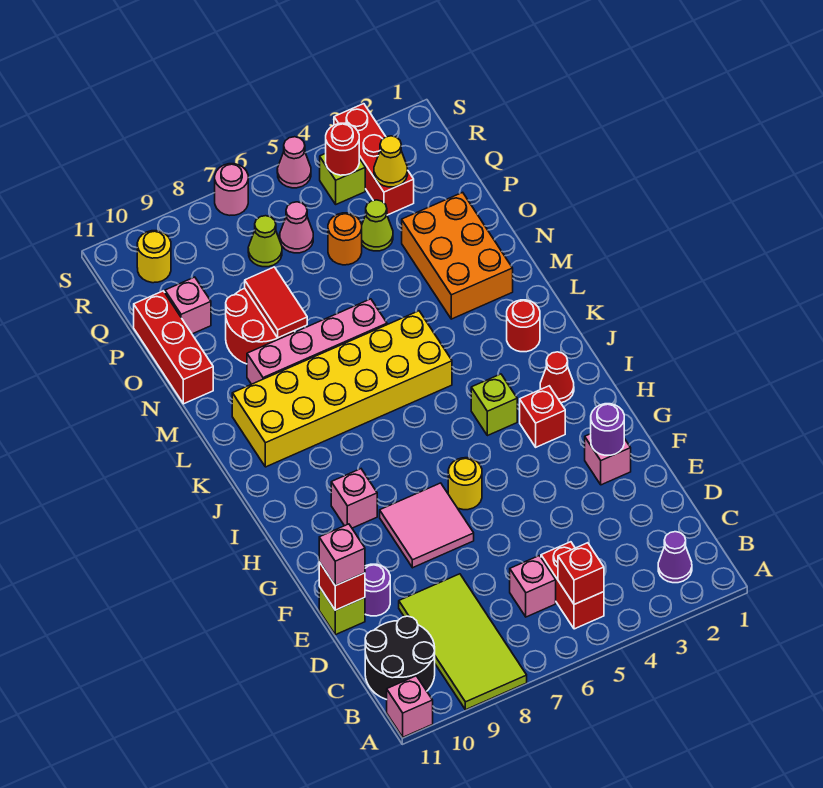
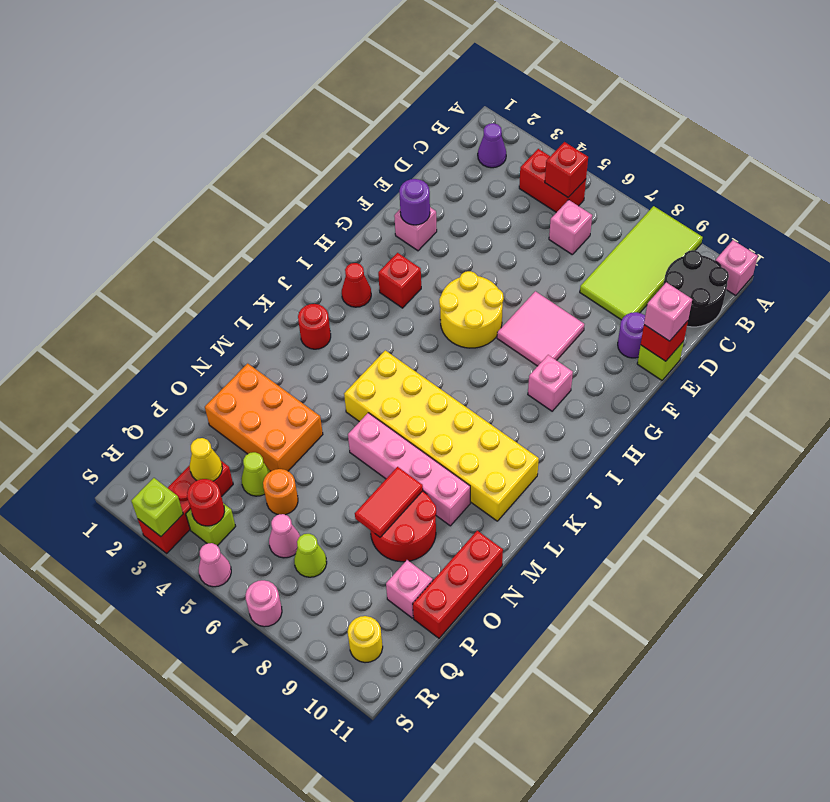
red brick B5:C5 level 1 -> red brick B4:B5 level 1
yellow round brick G6 level 1 -> yellow round brick G5:H6 level 1
lime brick I4 level 1 -> lime brick S3 level 2
orange brick M2:O3 level 1 -> orange brick N2:O4 level 1

